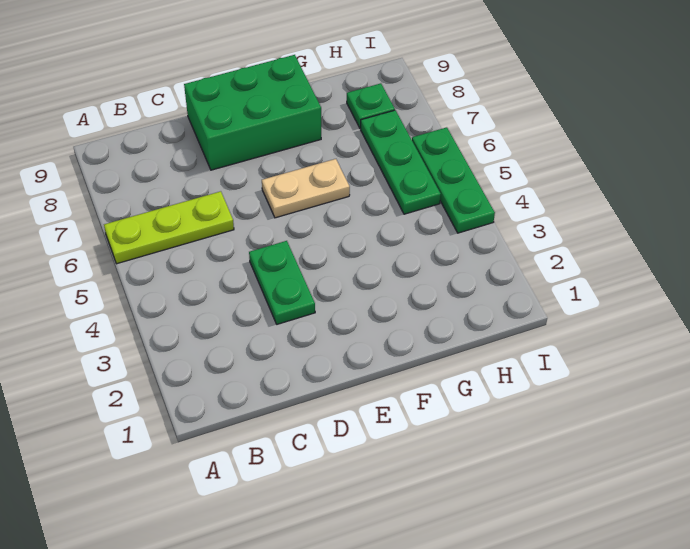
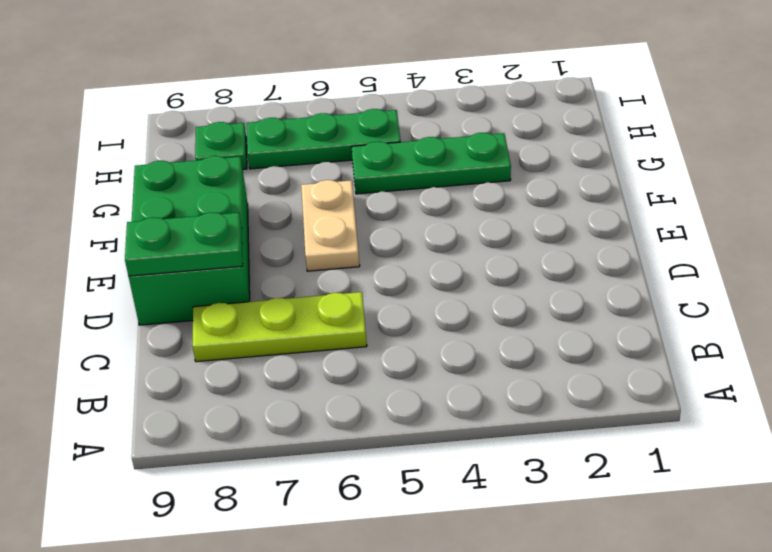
lime plate A6:C6 level 1 -> lime plate C6:C8 level 1
green plate D3:D4 level 1 -> green plate D8:D9 level 2
green plate I4:I6 level 1 -> green plate G3:G5 level 1

